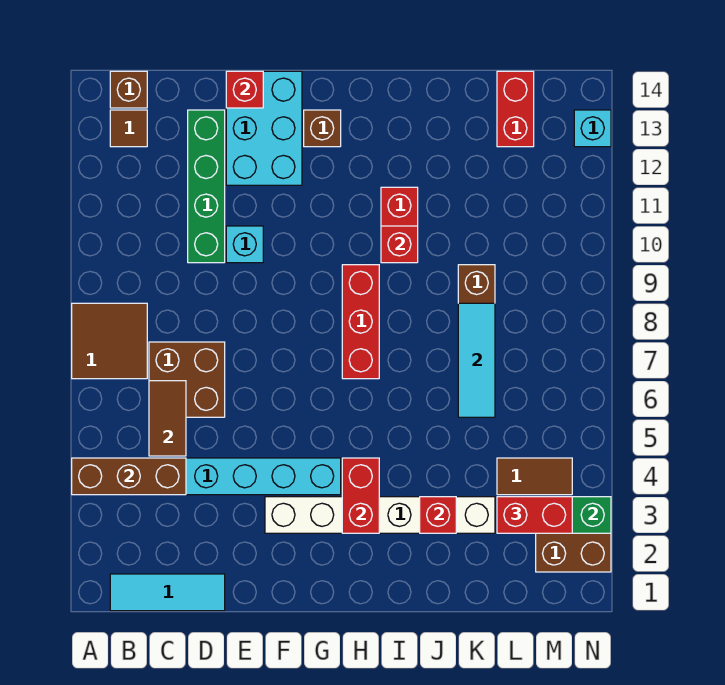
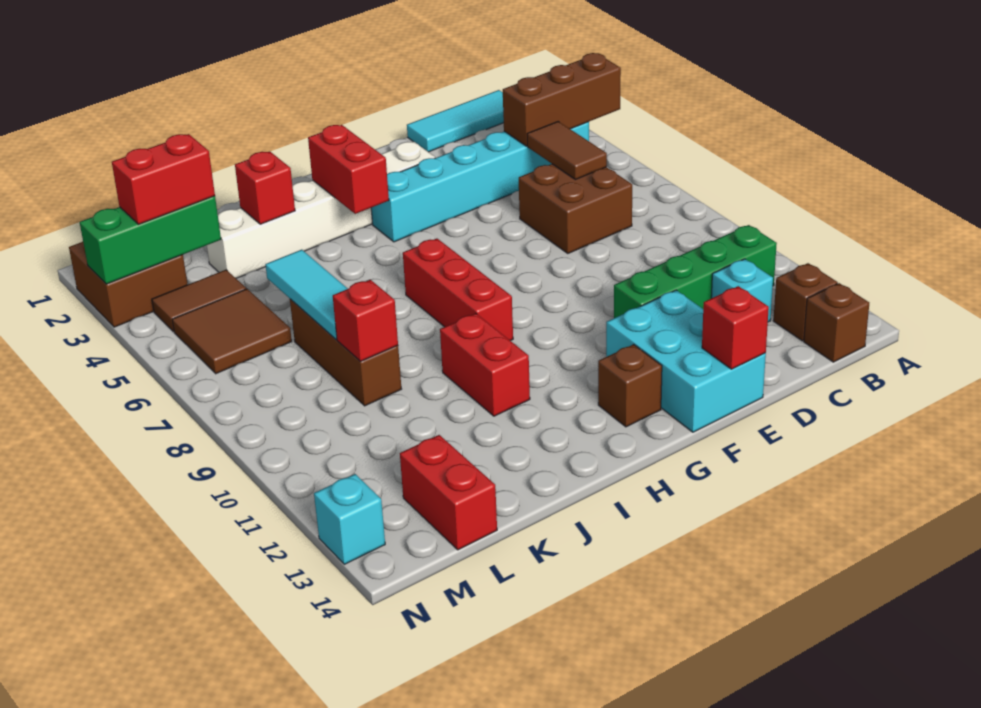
brown tile A7:B8 level 1 -> brown tile L5:M6 level 1
brown tile B13 level 1 -> brown brick B13 level 1
green brick D10:D13 level 1 -> green brick B11:E11 level 1
cyan brick E10 level 1 -> cyan brick C12 level 1
red brick I10 level 2 -> red brick K9 level 2

